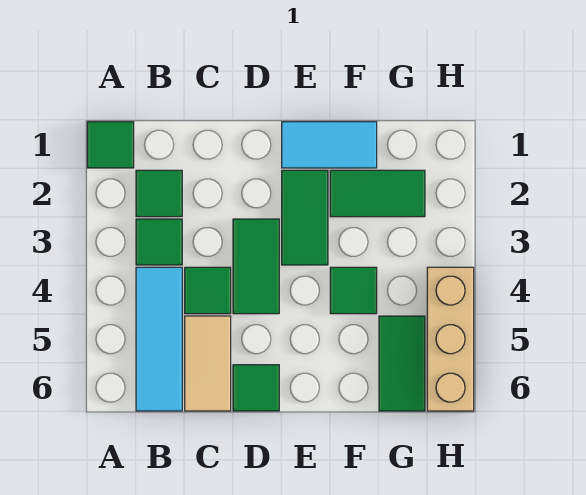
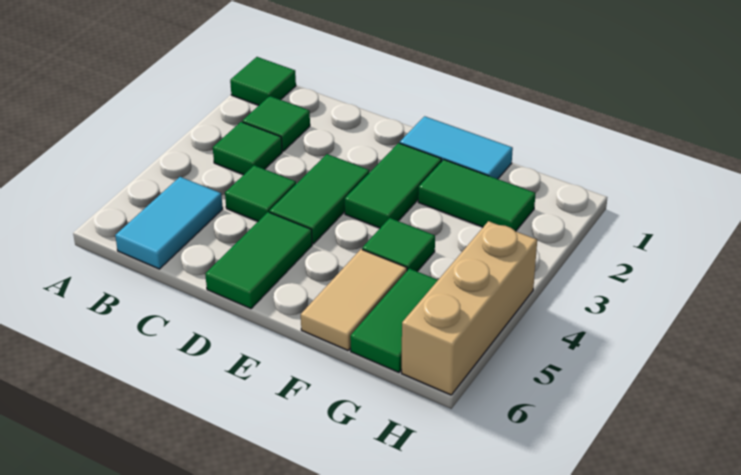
cyan tile B4:B6 level 1 -> cyan tile B5:B6 level 1
tan tile C5:C6 level 1 -> tan tile F5:F6 level 1
green tile D6 level 1 -> green tile D5:D6 level 1

